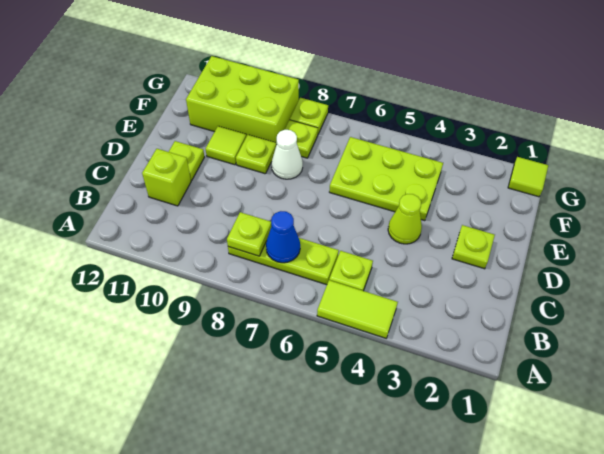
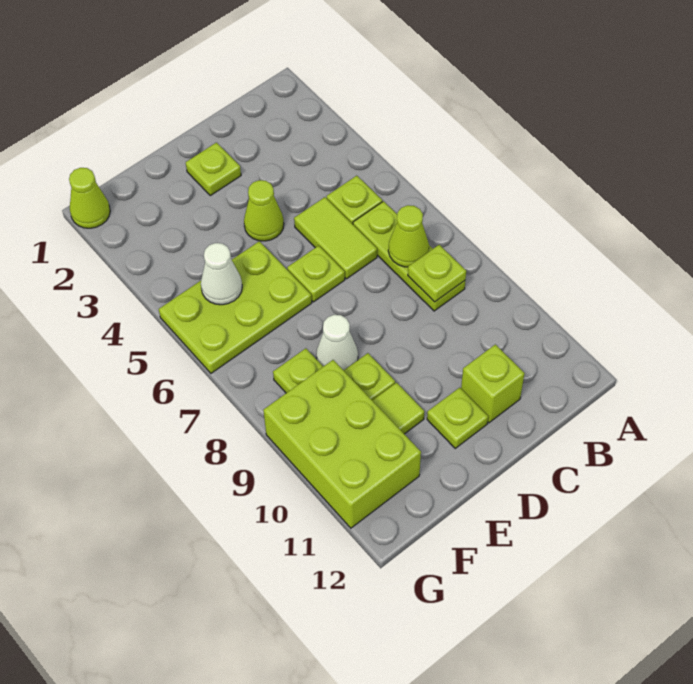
lime tile A4:A5 level 1 -> lime tile C5:C6 level 1
blue cone B7 level 2 -> lime cone B7 level 2
lime plate E4:F6 level 1 -> lime plate E5:G6 level 1
none -> white cone F5 level 2
lime tile G1 level 1 -> lime cone G1 level 1
lime plate G8 level 1 -> lime plate D6 level 1

